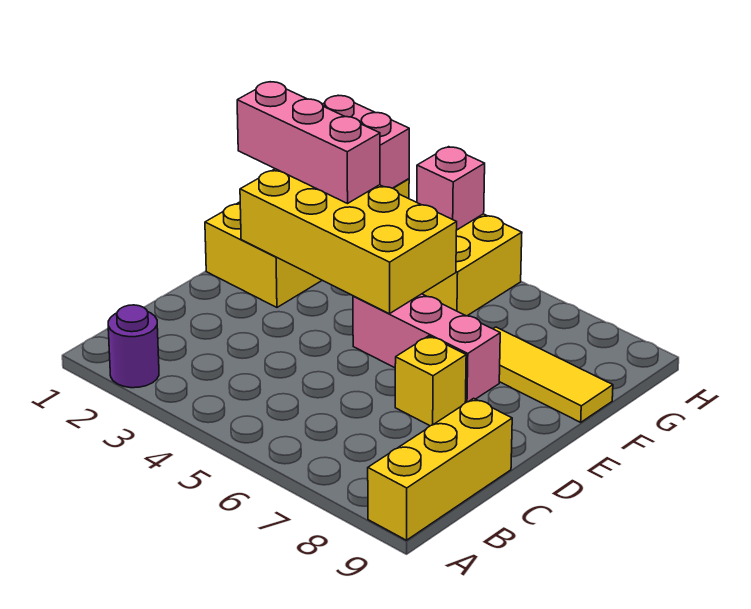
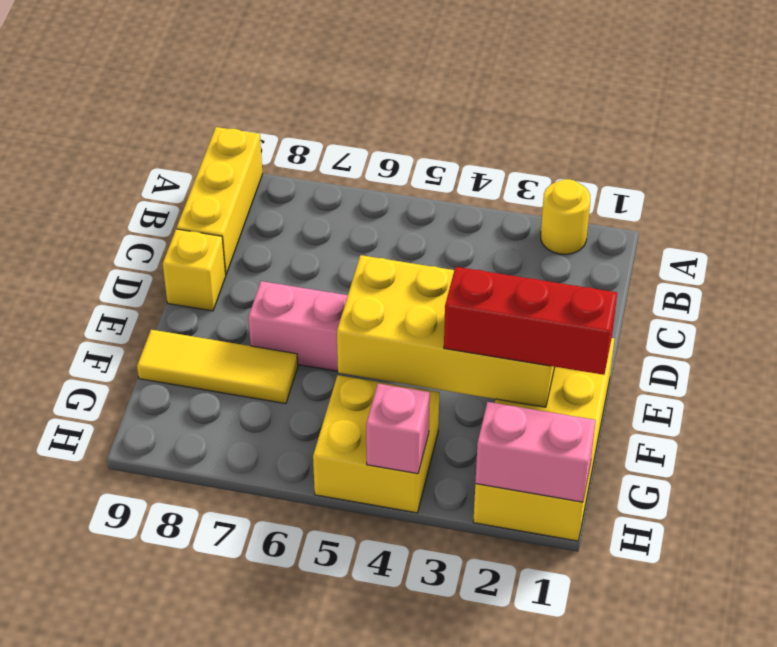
purple round brick A2 level 1 -> yellow round brick A2 level 1
yellow brick D7 level 1 -> yellow brick D9 level 1
pink brick F1:F3 level 3 -> red brick F1:F3 level 3

